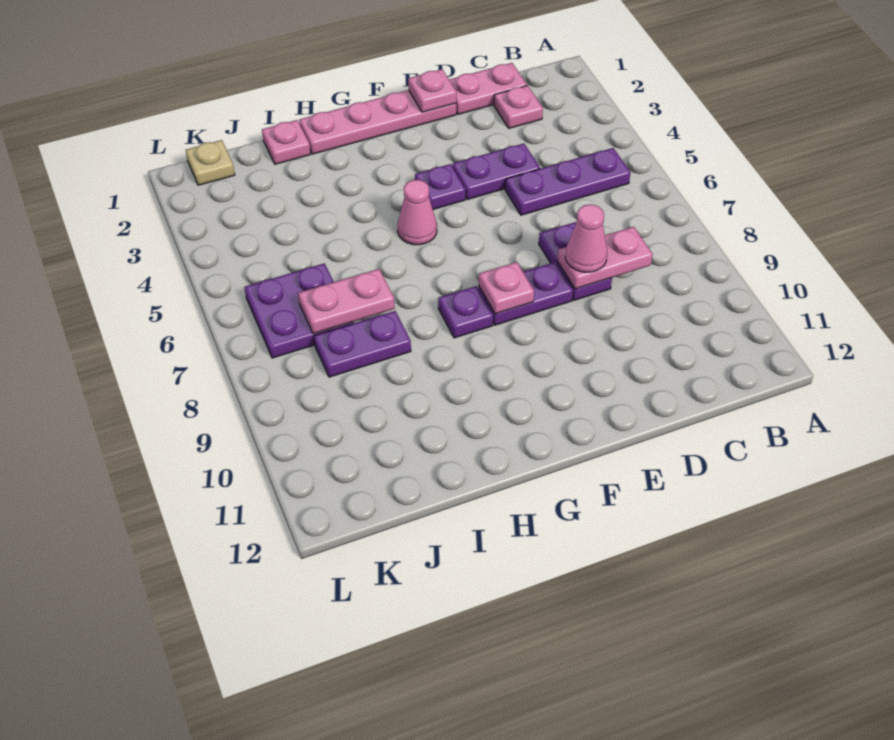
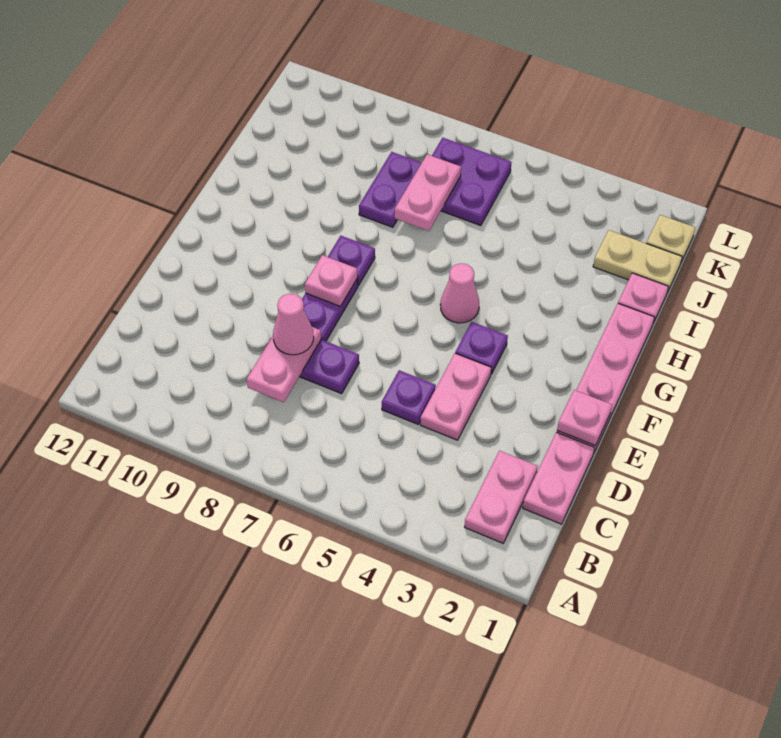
purple plate B5:D5 level 1 -> purple plate D5 level 1
pink plate C2 level 1 -> pink plate B2:C2 level 1
purple plate D4:E4 level 1 -> pink plate D4:E4 level 1
none -> tan plate J1:J2 level 1

